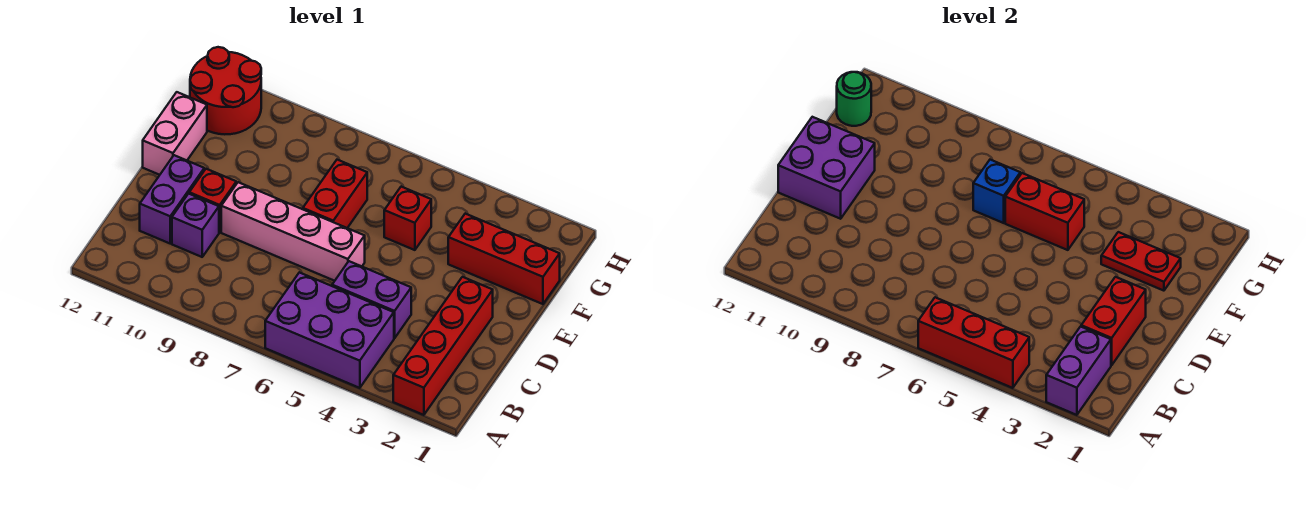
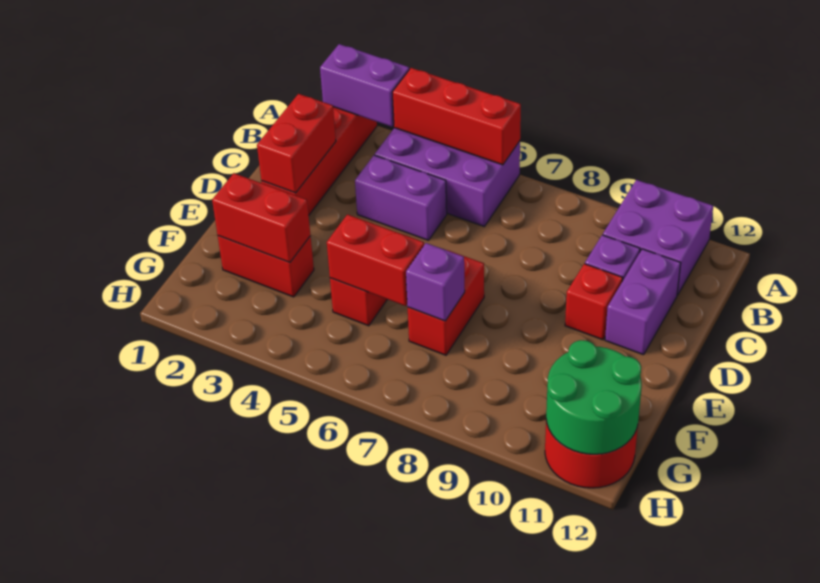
purple brick A2:B2 level 2 -> purple brick A2:A3 level 2
pink brick D6:D9 level 1 -> none
purple brick D11:E12 level 2 -> purple brick A10:B11 level 1
pink brick E12:F12 level 1 -> none
red brick F1:F3 level 1 -> red brick F2:F3 level 1
red plate F2:F3 level 2 -> red brick F2:F3 level 2
blue brick F7 level 2 -> purple brick F7 level 2
green round brick G12 level 2 -> green round brick G11:H12 level 2

